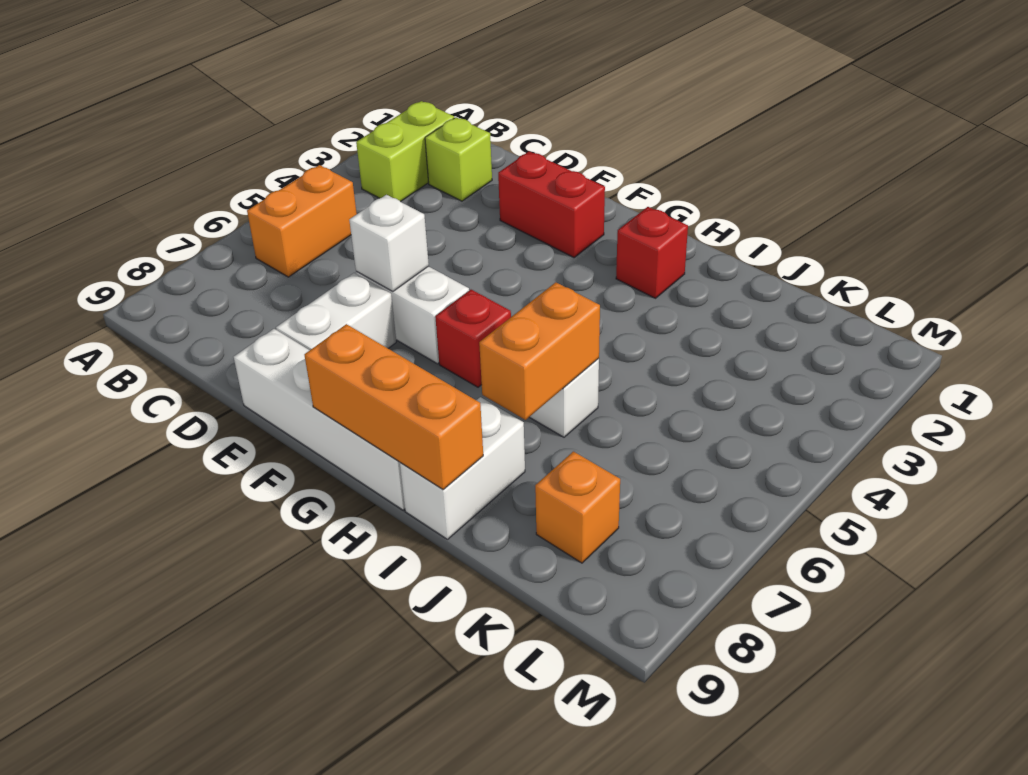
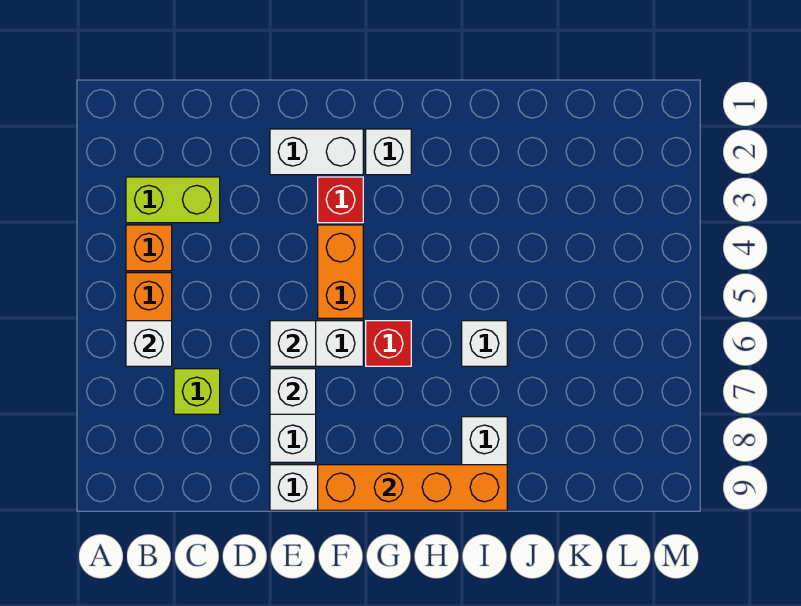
lime brick B2:B3 level 1 -> lime brick B3:C3 level 1
none -> white brick B6 level 2
lime brick C2 level 1 -> lime brick C7 level 1
red brick E2:F2 level 1 -> white brick E2:F2 level 1
none -> white brick E7 level 2
none -> white brick G2 level 1
orange brick G9:I9 level 2 -> orange brick F9:I9 level 2
red brick H2 level 1 -> red brick F3 level 1
orange brick I6:I7 level 2 -> orange brick F4:F5 level 1
orange brick K8 level 1 -> orange brick B4 level 1

